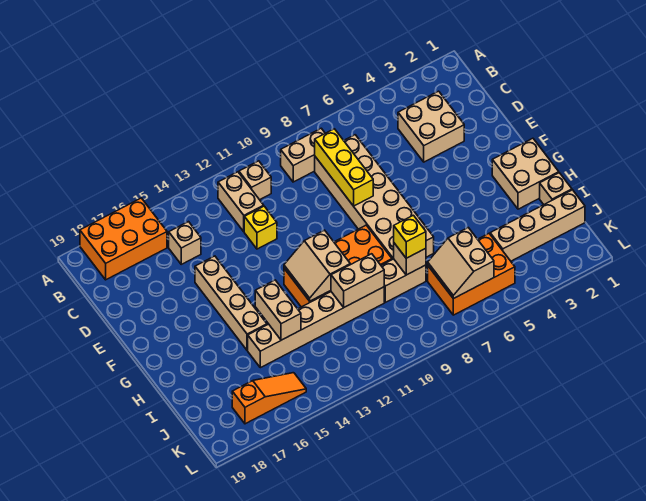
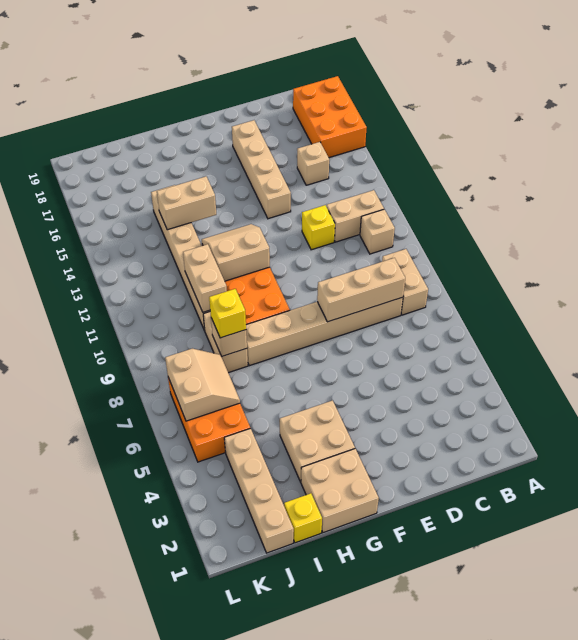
tan brick C3:D4 level 1 -> tan brick G3:H4 level 1
tan brick C7:H8 level 1 -> tan brick C8:H8 level 1
yellow brick C8:E8 level 2 -> tan brick C8:E8 level 2
tan brick E15:H15 level 1 -> tan brick E14:E17 level 1
tan brick I1 level 1 -> yellow brick I1 level 1
tan slope J6:K7 level 2 top 6 -> tan slope J6:K7 level 2 top K
orange slope K15:K17 level 1 top 17 -> none

